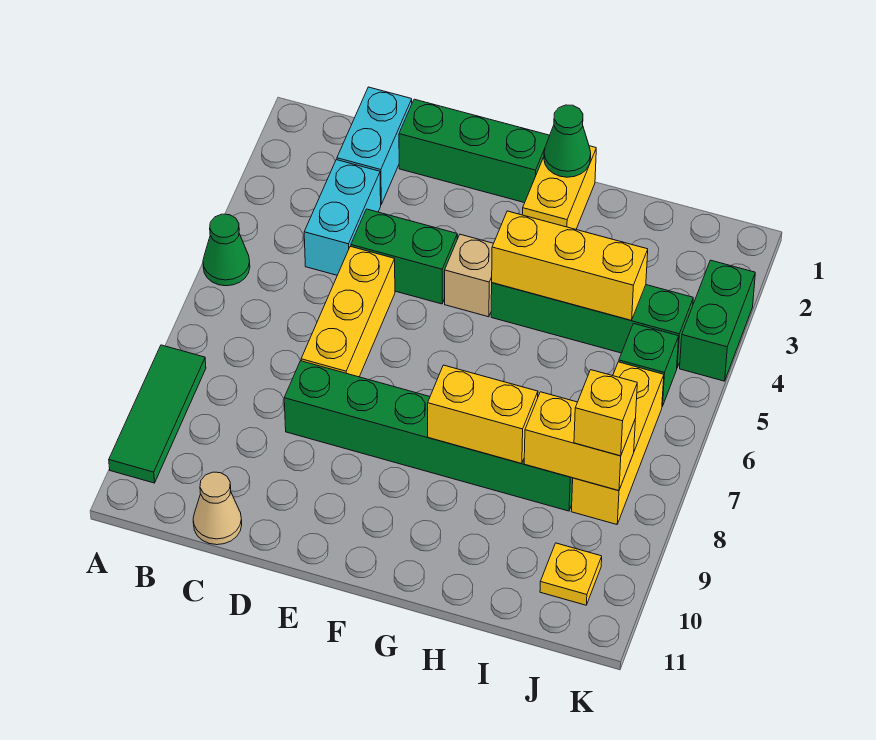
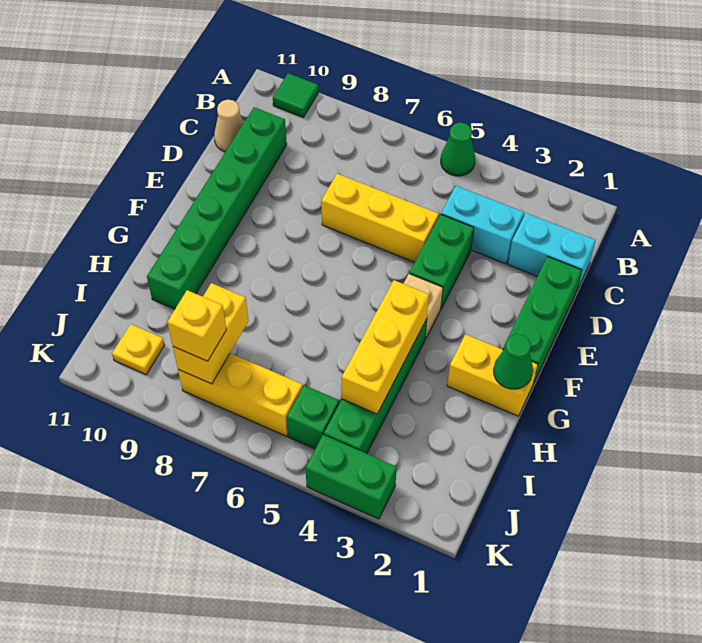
green tile A8:A10 level 1 -> green tile A10 level 1
green brick D8:I8 level 1 -> green brick C10:H10 level 1
yellow brick G8:H8 level 2 -> none

